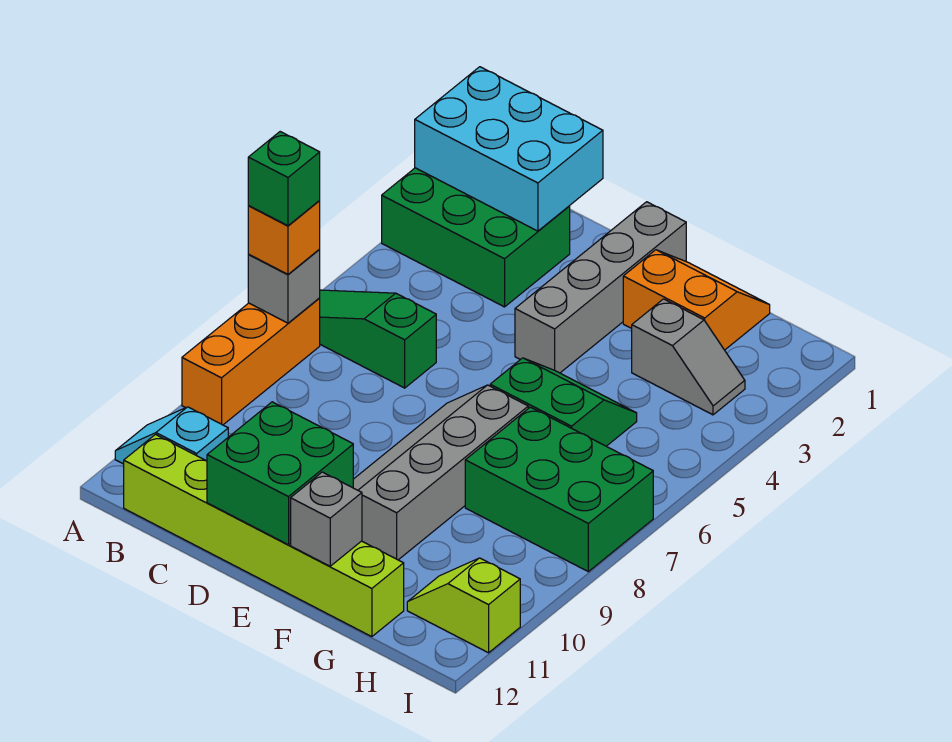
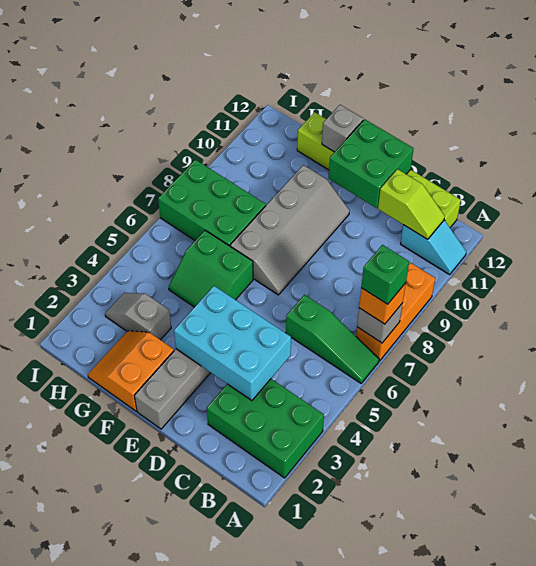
cyan brick A1:C2 level 2 -> cyan brick C3:E4 level 2
orange slope F1:G2 level 1 top 2 -> orange slope F1:G2 level 1 top F
lime slope H11:I11 level 1 top I -> lime slope B11:C11 level 2 top C

